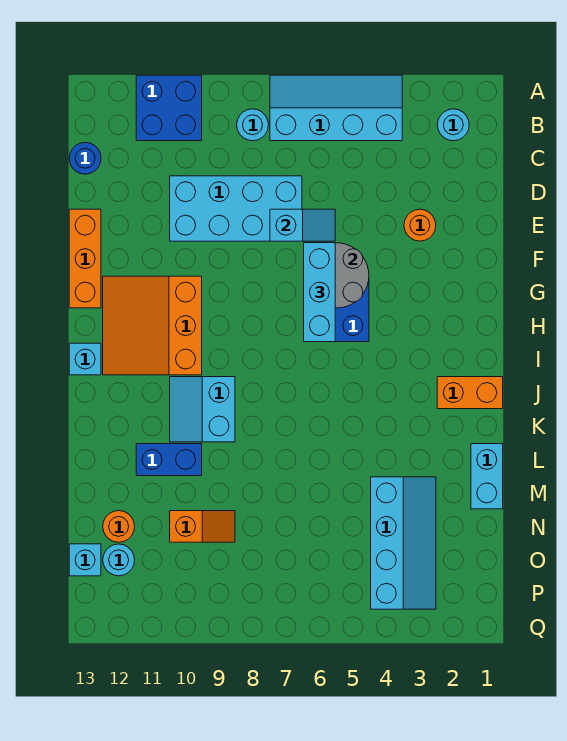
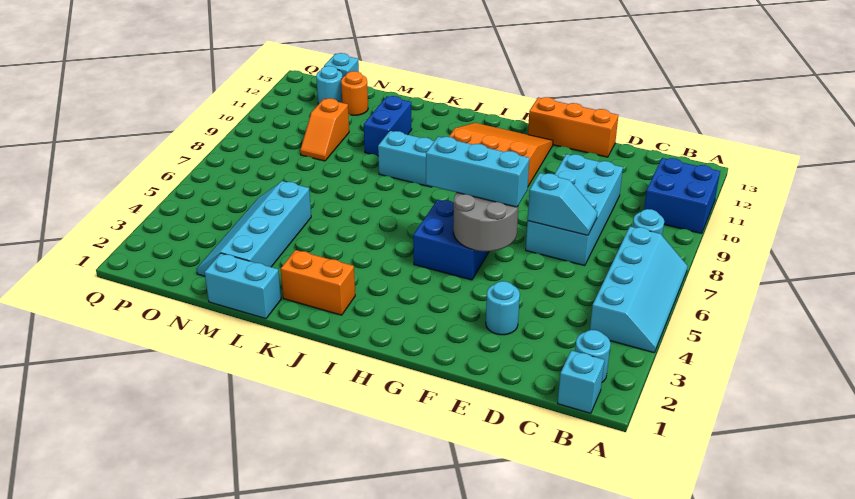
blue round brick C13 level 1 -> none
orange round brick E3 level 1 -> cyan round brick E3 level 1
cyan slope E6:E7 level 2 top 7 -> cyan slope D7:E7 level 2 top E
cyan brick I13 level 1 -> cyan brick B1 level 1
orange brick J1:J2 level 1 -> orange brick J2:K2 level 1
cyan slope M3:P4 level 1 top 4 -> cyan slope M2:N5 level 1 top M

